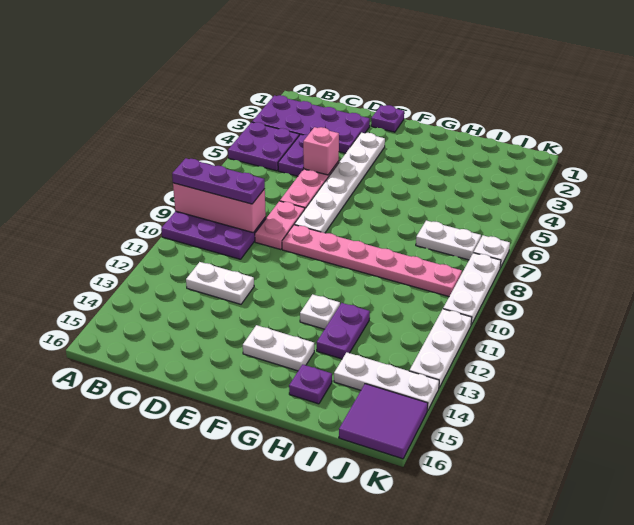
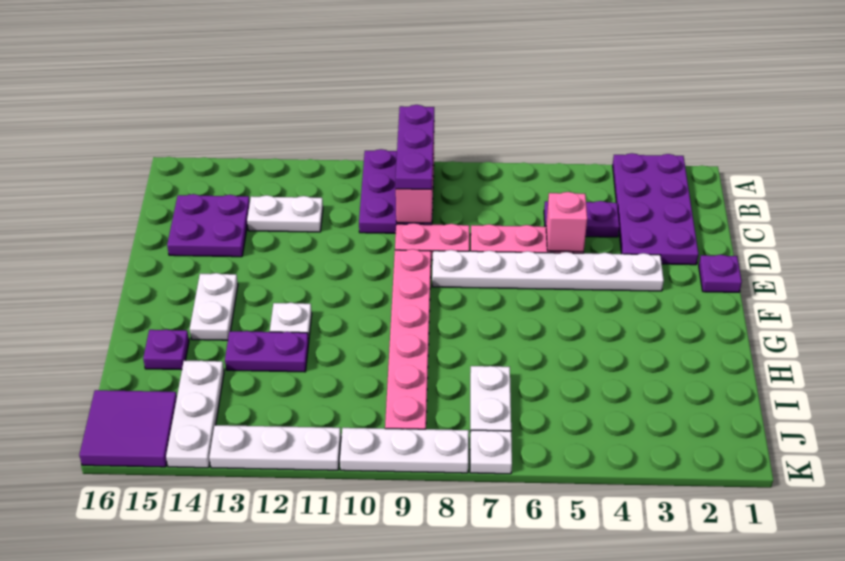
purple plate A4:B5 level 1 -> purple plate C14:D15 level 1
white plate C12:D12 level 1 -> white plate C12:C13 level 1

